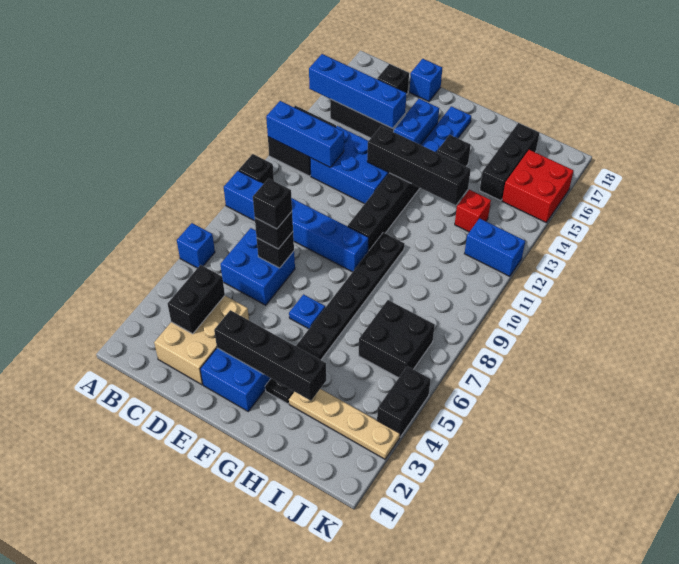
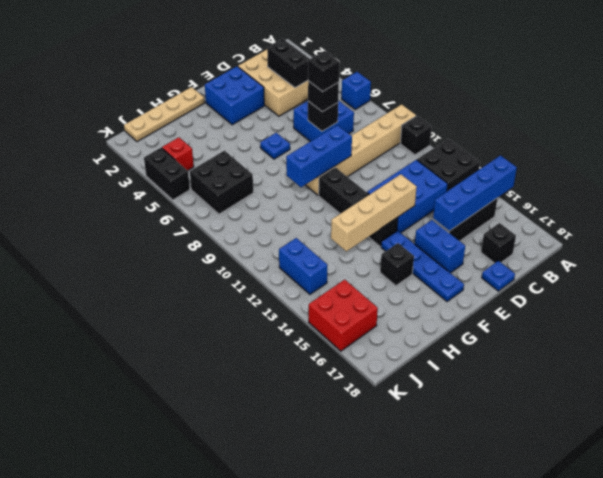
blue brick A9:F9 level 1 -> tan brick A9:F9 level 1
blue brick A12:C12 level 2 -> blue brick E9:G9 level 2
blue brick D18 level 1 -> blue plate D18 level 1
black brick E3:H3 level 2 -> none
black brick E13:H13 level 2 -> tan brick E13:H13 level 2
black plate G3:G10 level 1 -> none
tan plate H3:K3 level 1 -> tan plate G1:J1 level 1
red brick I13 level 1 -> red brick J4 level 1
black brick I15:I17 level 1 -> none
blue brick J12:K12 level 1 -> blue brick J12:J13 level 1

